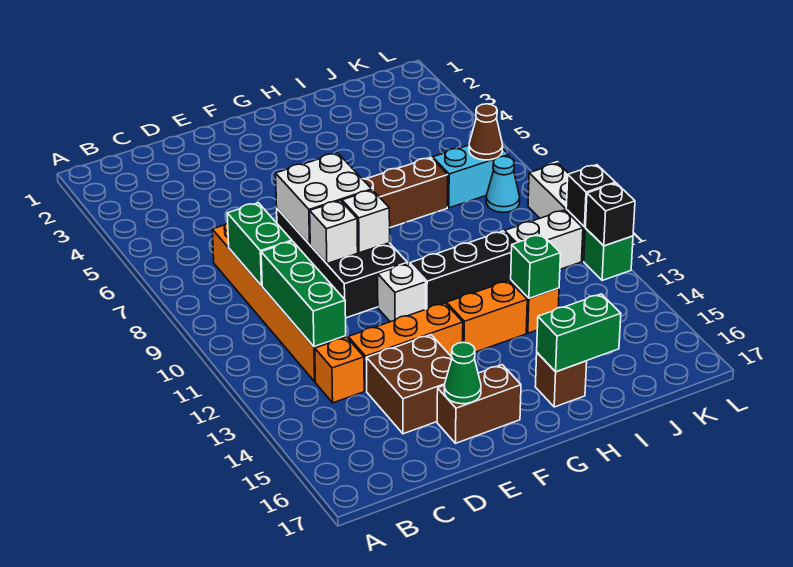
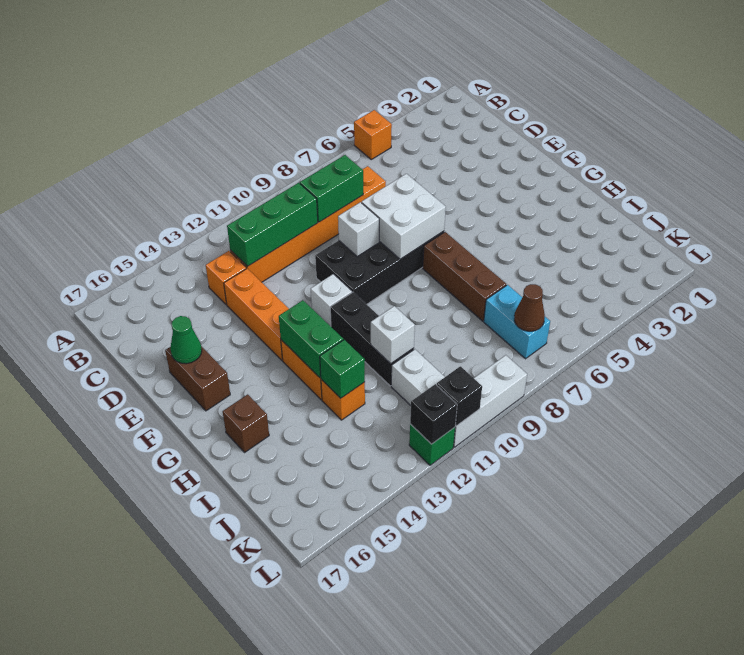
none -> orange brick A5 level 1
brown brick D14:E15 level 1 -> none
white brick F9 level 2 -> white brick I11 level 2
green brick H16:I16 level 2 -> green brick G13:H13 level 2
cyan cone K8 level 1 -> none

